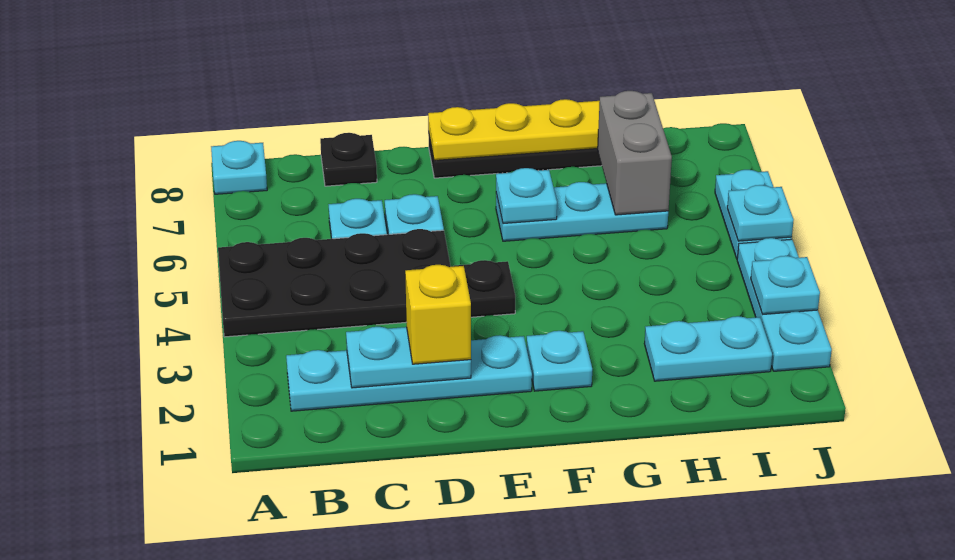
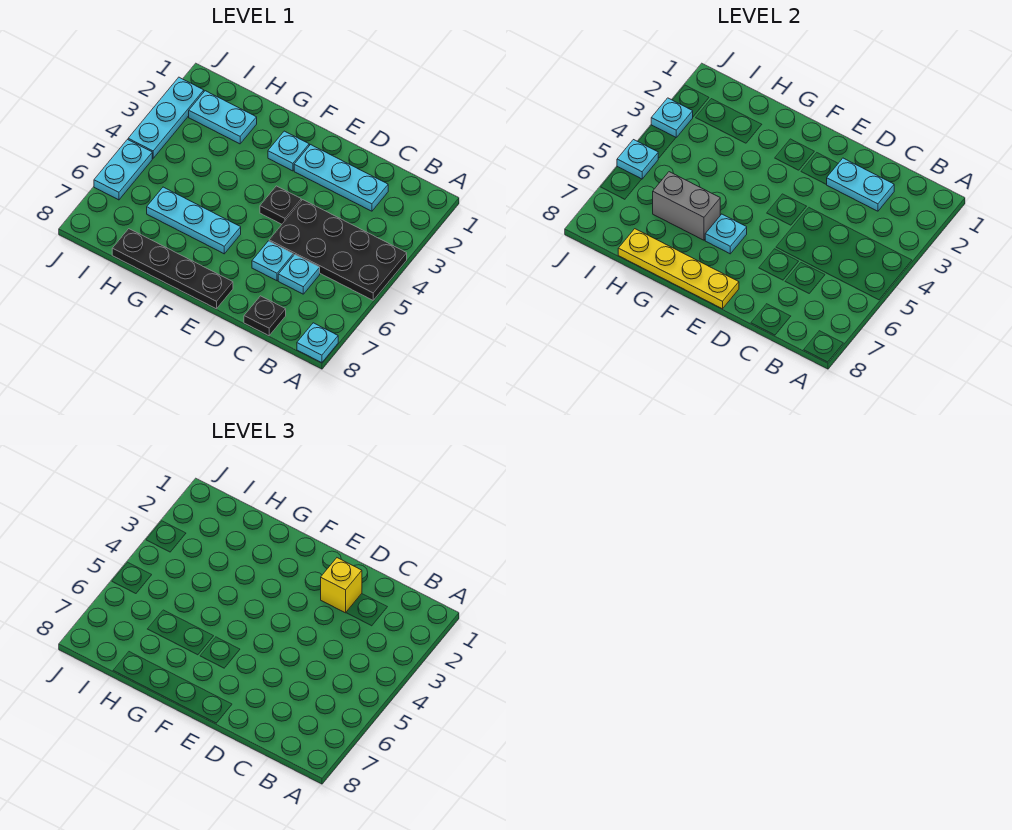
cyan plate B2:E2 level 1 -> cyan plate C2:E2 level 1
grey brick H6:H7 level 2 -> grey brick G6:H6 level 2

